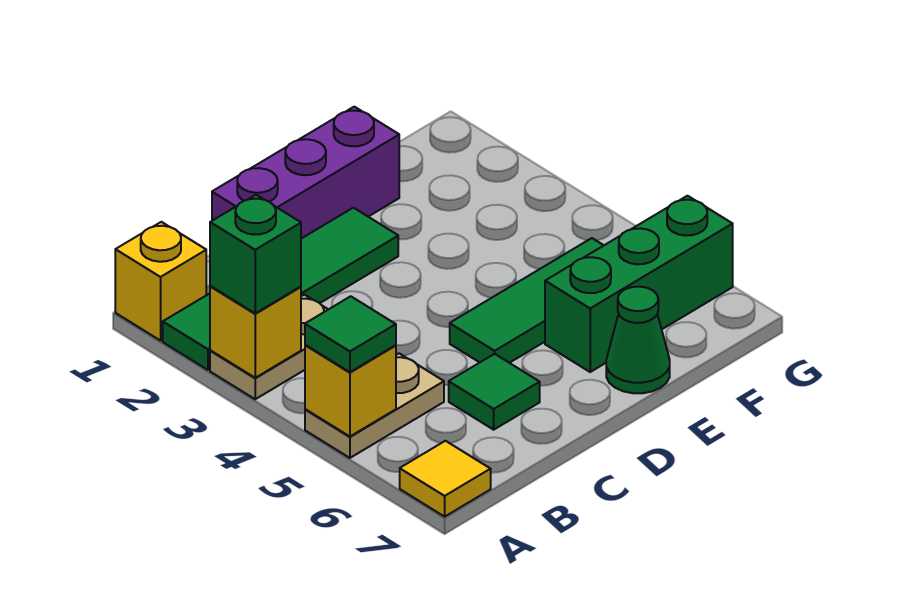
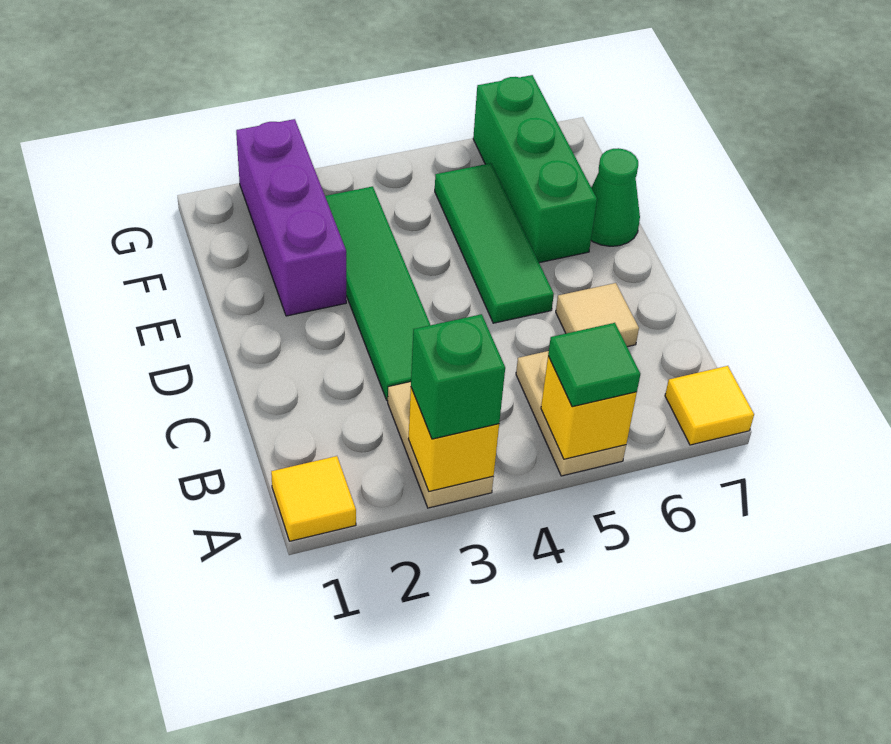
yellow brick A1 level 1 -> yellow tile A1 level 1
green tile A2:D2 level 1 -> green tile C3:F3 level 1
purple brick C1:E1 level 1 -> purple brick E2:G2 level 1
green tile C6 level 1 -> tan tile C6 level 1

